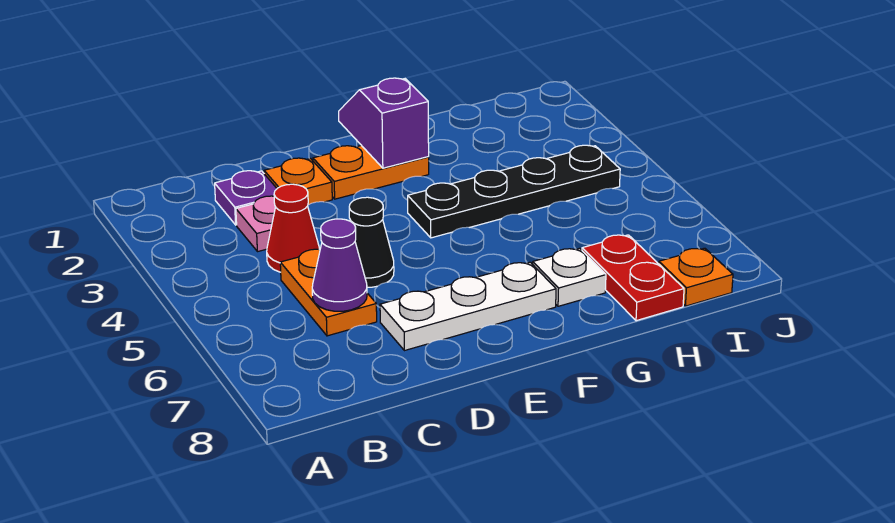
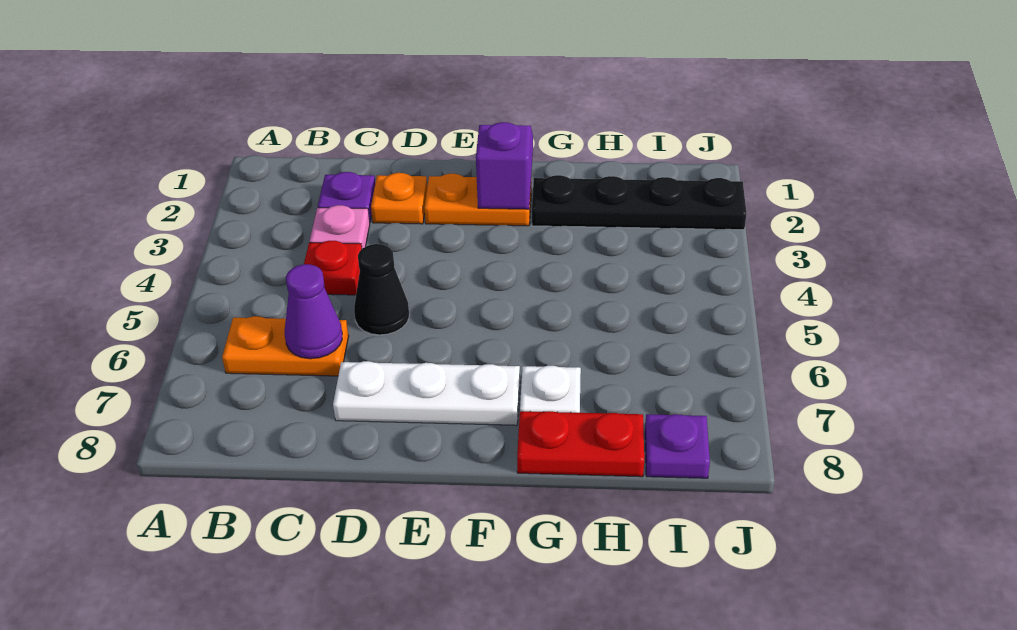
red cone C4 level 1 -> red plate C4 level 1
orange plate C5:C6 level 1 -> orange plate B6:C6 level 1
black plate F4:I4 level 1 -> black plate G2:J2 level 1
red plate H7:H8 level 1 -> red plate G8:H8 level 1
orange plate I8 level 1 -> purple plate I8 level 1

